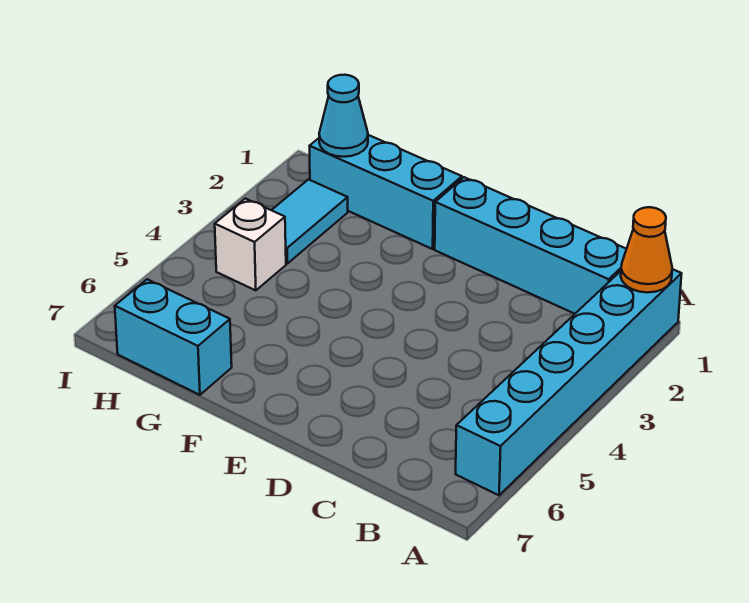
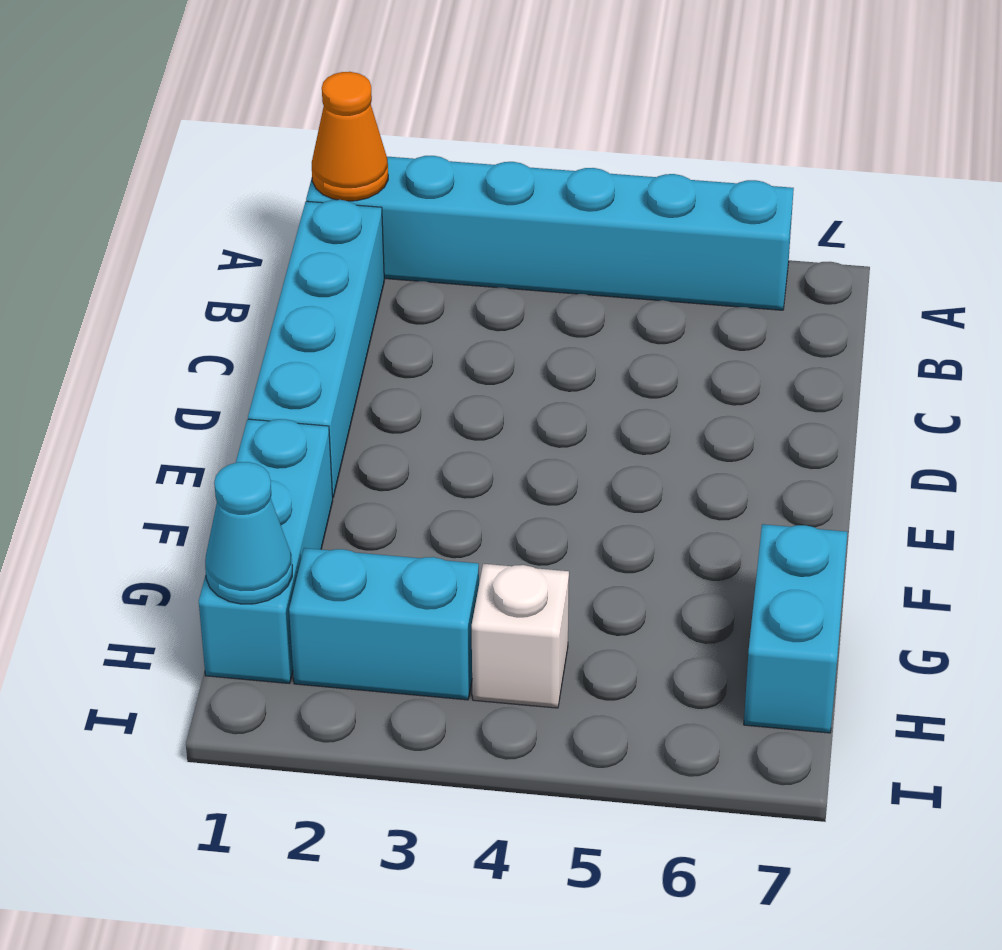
cyan tile H2:H3 level 1 -> cyan brick H2:H3 level 1

